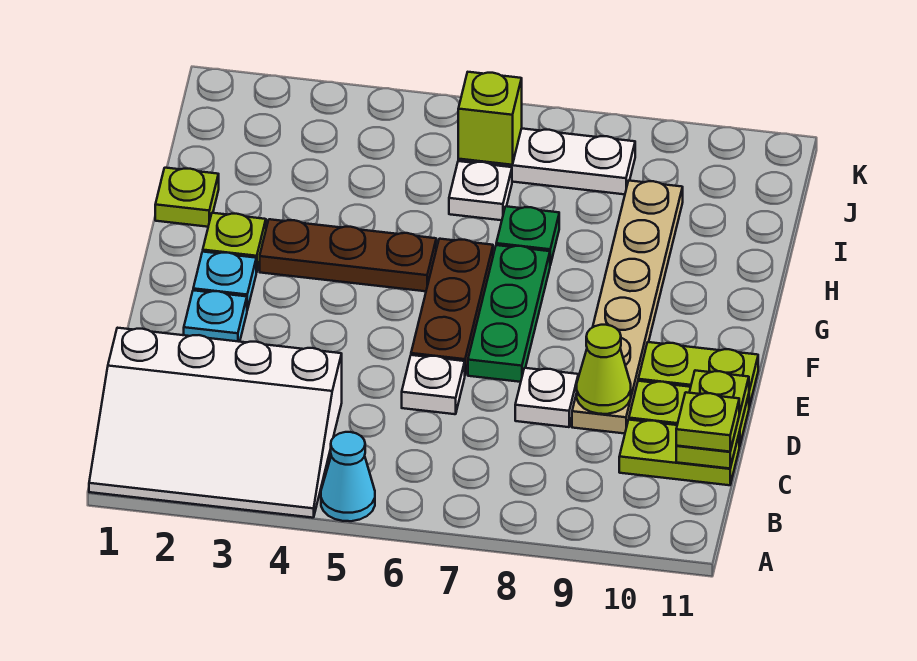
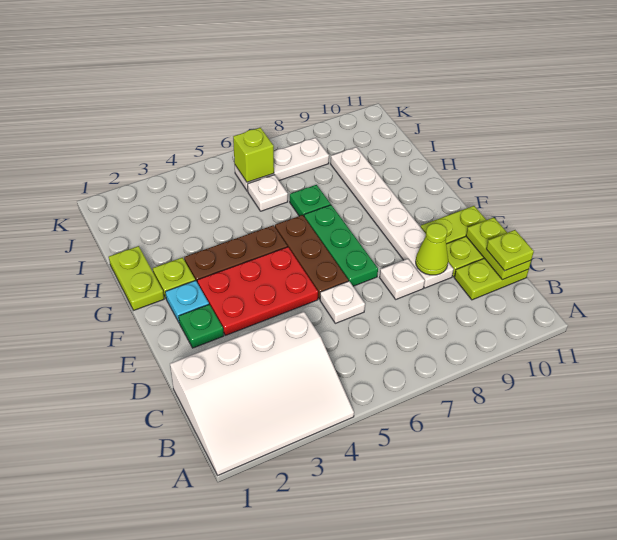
cyan cone A5 level 1 -> none
tan plate D9:I9 level 1 -> white plate D9:I9 level 1
cyan plate E2 level 1 -> green plate E2 level 1
none -> red plate E3:F5 level 1
lime plate H1 level 1 -> lime plate G1:H1 level 1

